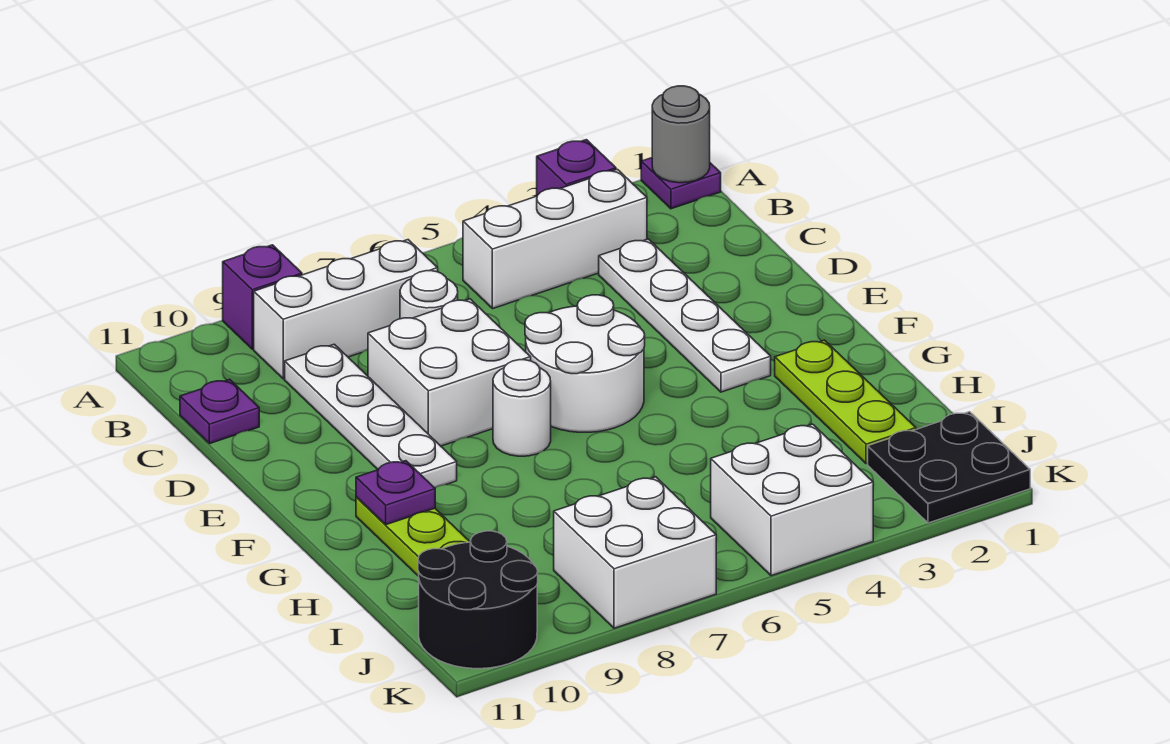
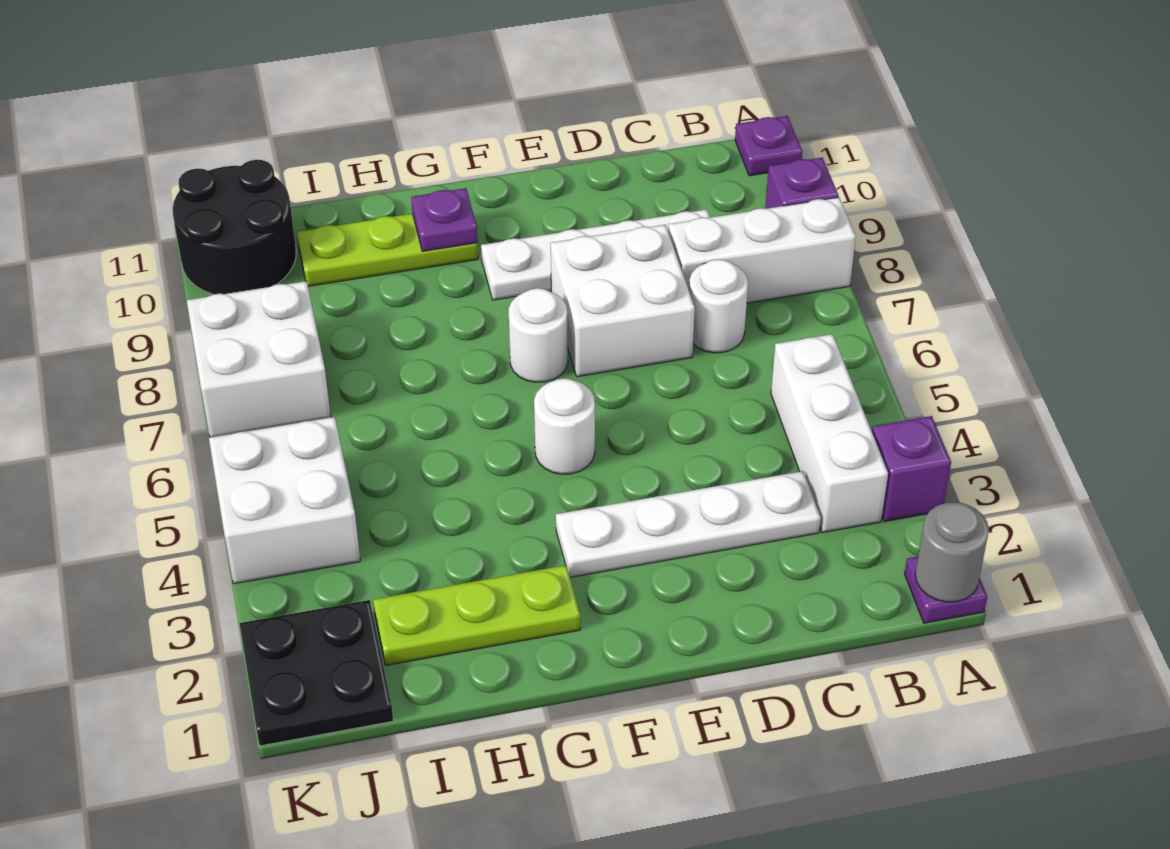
white brick B7:B9 level 1 -> white brick A8:C8 level 1
purple plate C11 level 1 -> purple plate A11 level 1
white round brick E5:F6 level 1 -> white round brick F5 level 1

